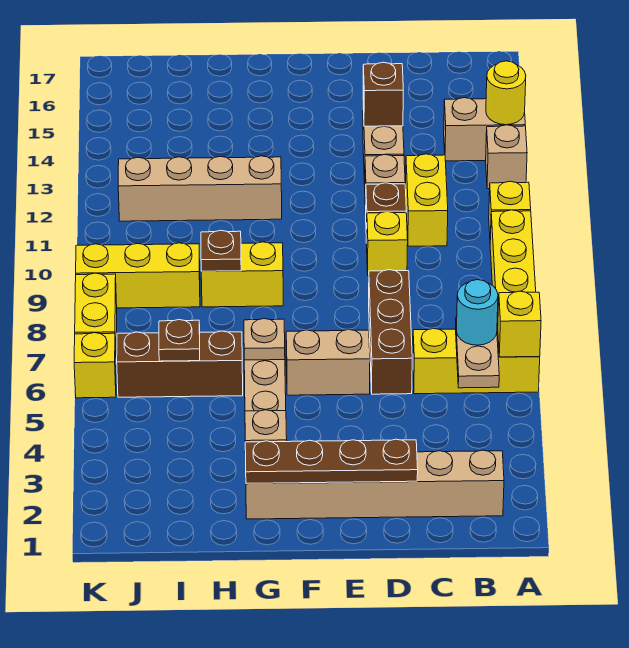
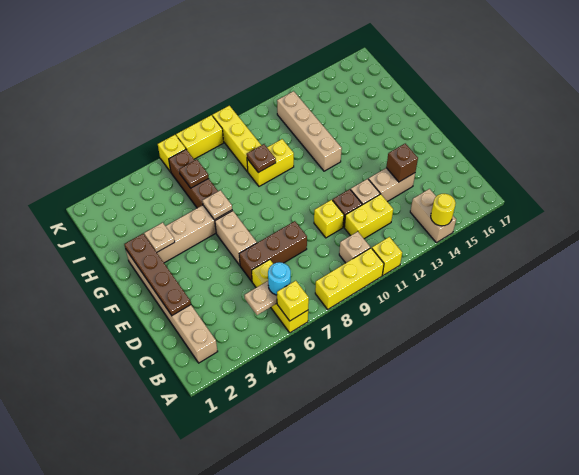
tan brick A13 level 1 -> tan brick B10 level 1
yellow brick G9:H9 level 1 -> yellow brick H9:H10 level 1

